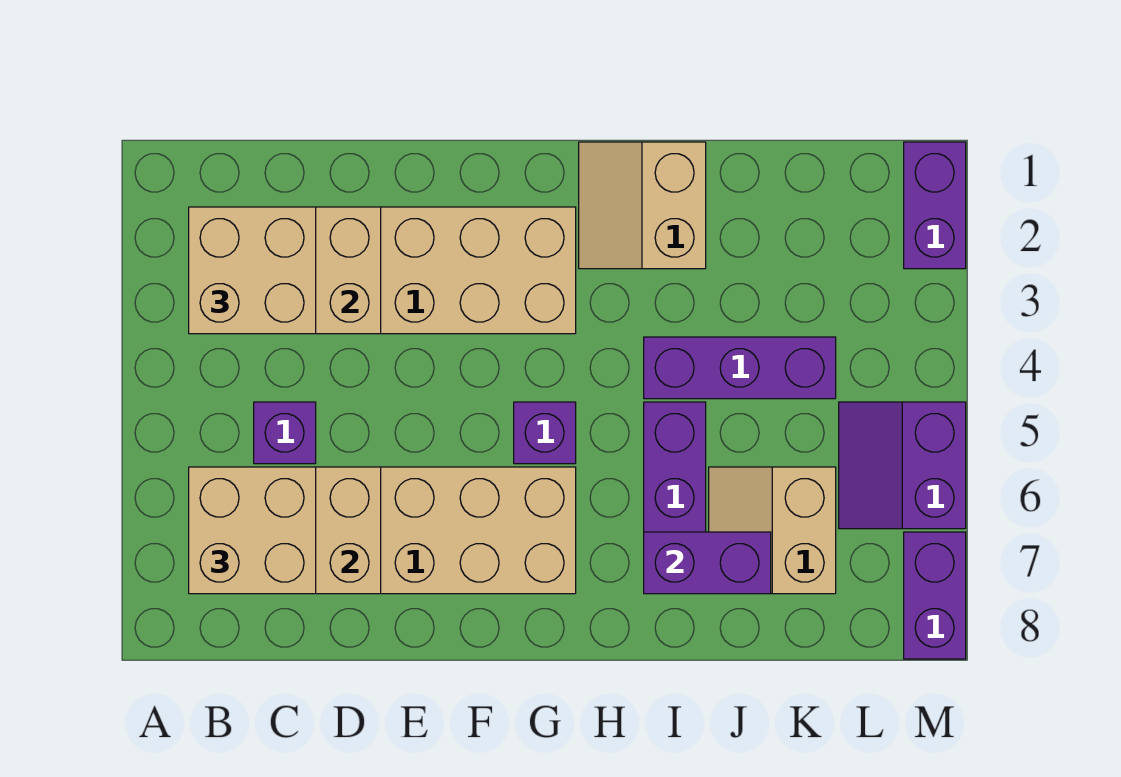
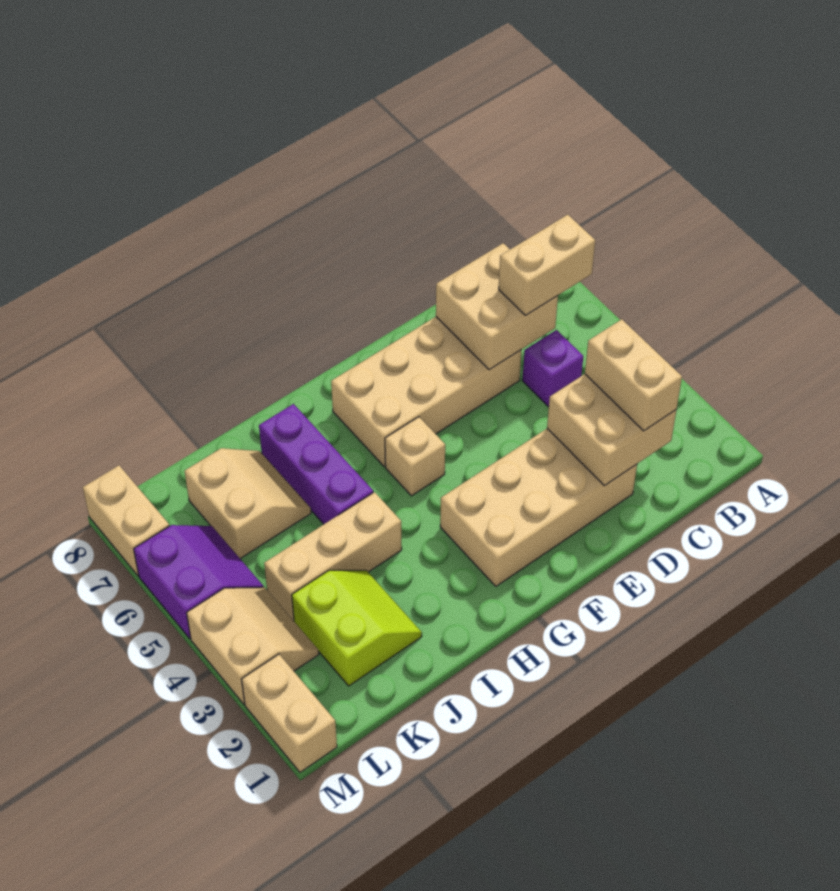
tan brick B2:C3 level 3 -> tan brick C2:C3 level 3
tan brick B6:C7 level 3 -> tan brick B6:C6 level 3
purple brick G5 level 1 -> tan brick G5 level 1
tan slope H1:I2 level 1 top I -> tan slope L3:M4 level 1 top M
purple brick I4:K4 level 1 -> tan brick I4:K4 level 1
purple brick I7:J7 level 2 -> none
none -> lime slope J2:K3 level 1 top K
purple brick M1:M2 level 1 -> tan brick M1:M2 level 1
purple brick M7:M8 level 1 -> tan brick M7:M8 level 1

